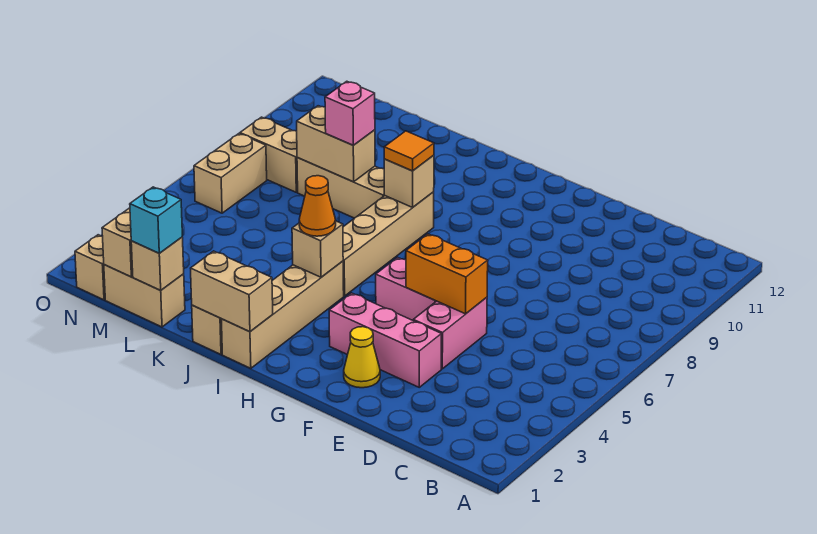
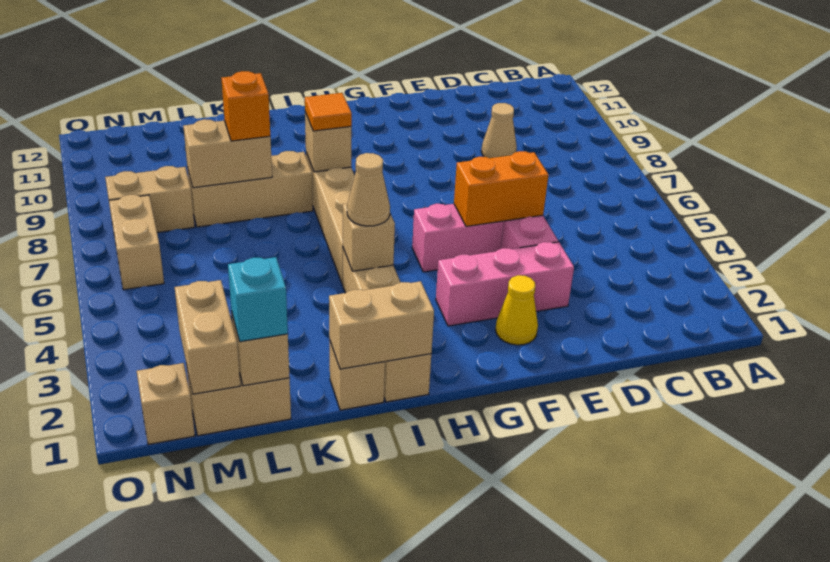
none -> tan cone D9 level 1
orange cone I4 level 3 -> tan cone I4 level 3
pink brick K8 level 3 -> orange brick K8 level 3

